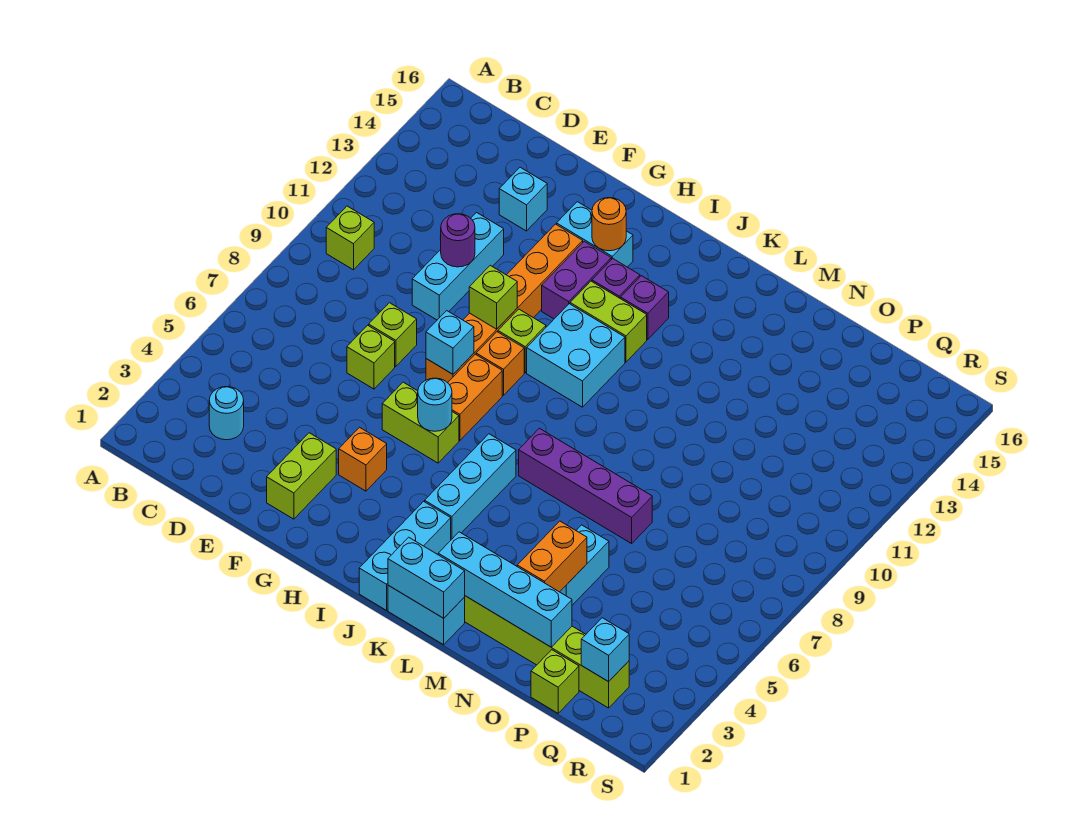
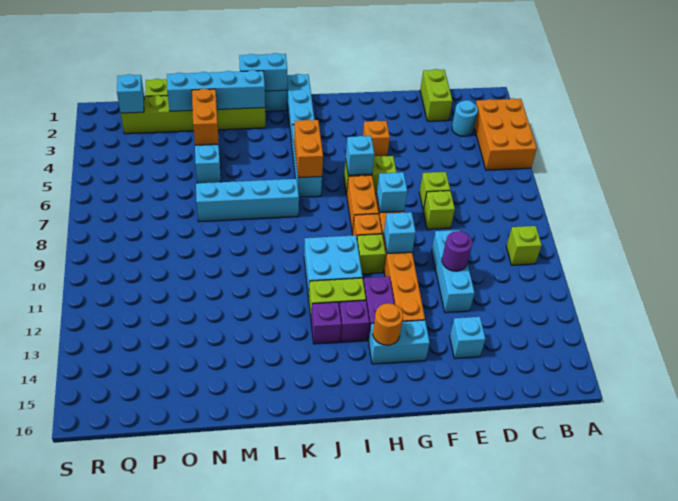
none -> orange brick A3:B5 level 1
lime brick F2:F3 level 1 -> lime brick D1:D2 level 1
lime brick G10 level 2 -> cyan brick G10 level 2
cyan round brick H6 level 2 -> cyan brick H6 level 2
none -> orange brick J5:J6 level 2
purple brick K7:N7 level 1 -> cyan brick K7:N7 level 1

